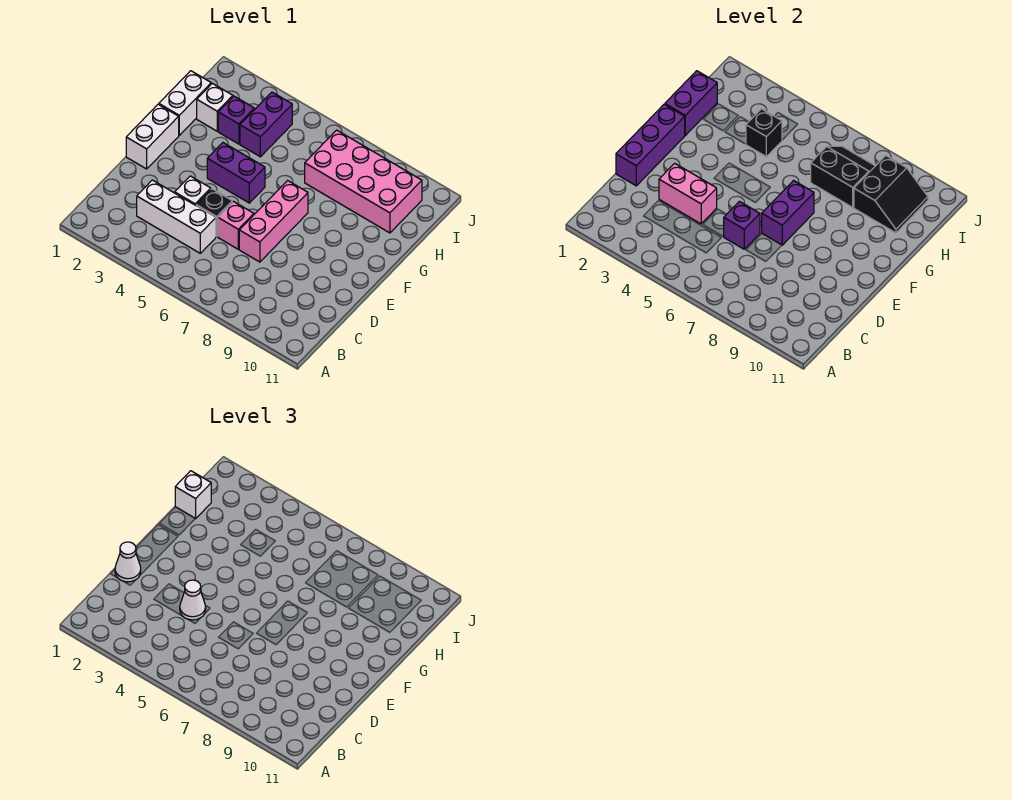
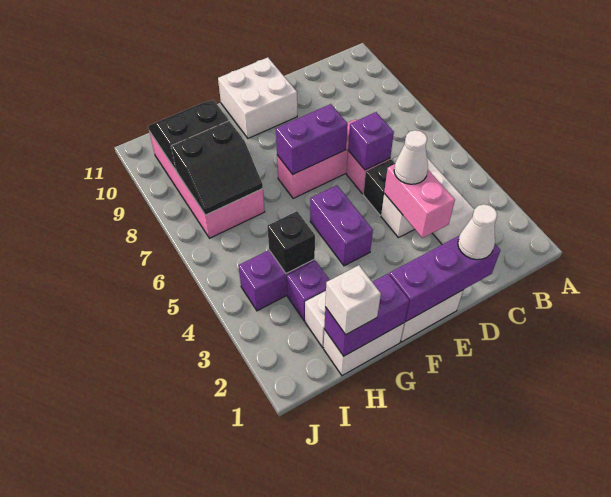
none -> white brick E10:F11 level 1
black slope H7:I8 level 2 top H -> black slope H7:I8 level 2 top 8

